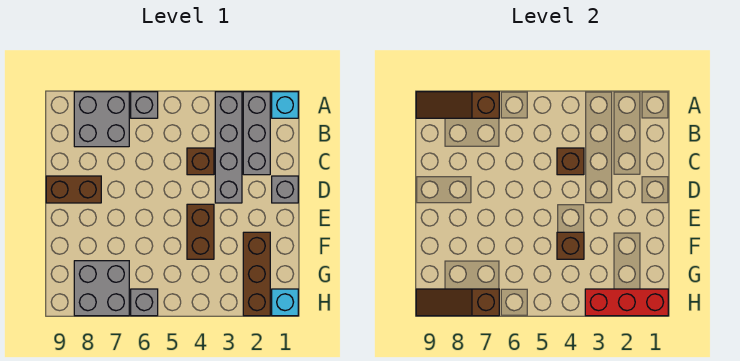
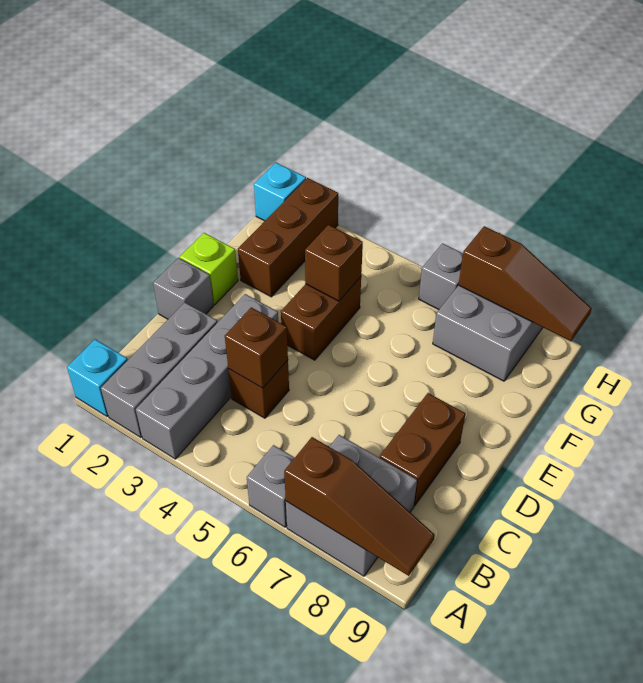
brown brick D8:D9 level 1 -> brown brick C8:D8 level 1
none -> lime brick E1 level 1
red brick H1:H3 level 2 -> none

